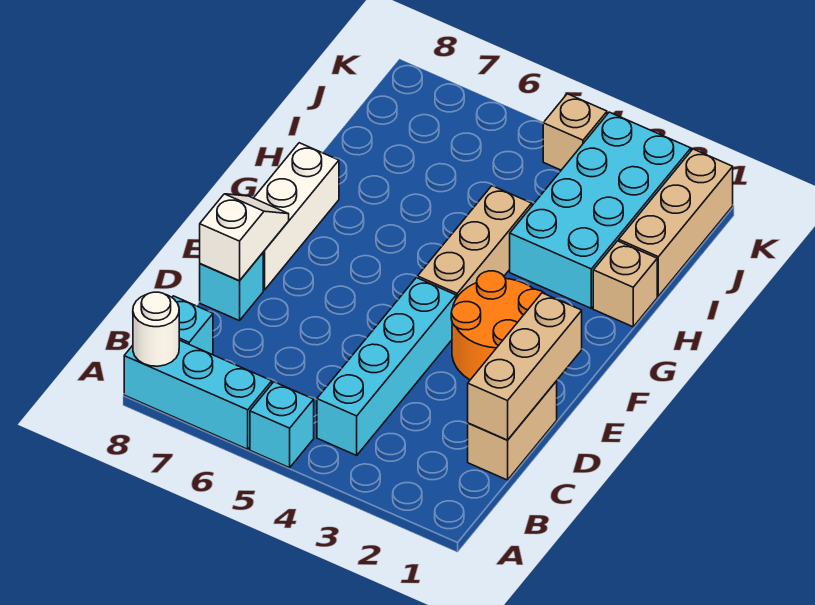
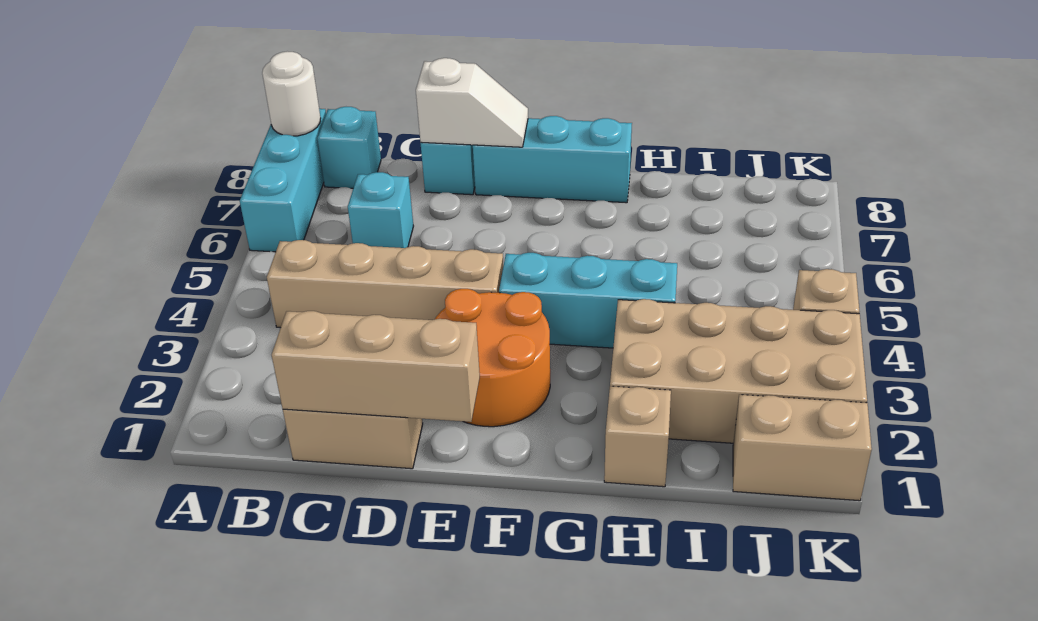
cyan brick A5 level 1 -> cyan brick C6 level 1
cyan brick B4:E4 level 1 -> tan brick B4:E4 level 1
white brick E8:G8 level 1 -> cyan brick E8:G8 level 1
tan brick F4:H4 level 1 -> cyan brick F4:H4 level 1
cyan brick H2:K3 level 1 -> tan brick H2:K3 level 1
tan brick I1:K1 level 1 -> tan brick J1:K1 level 1

